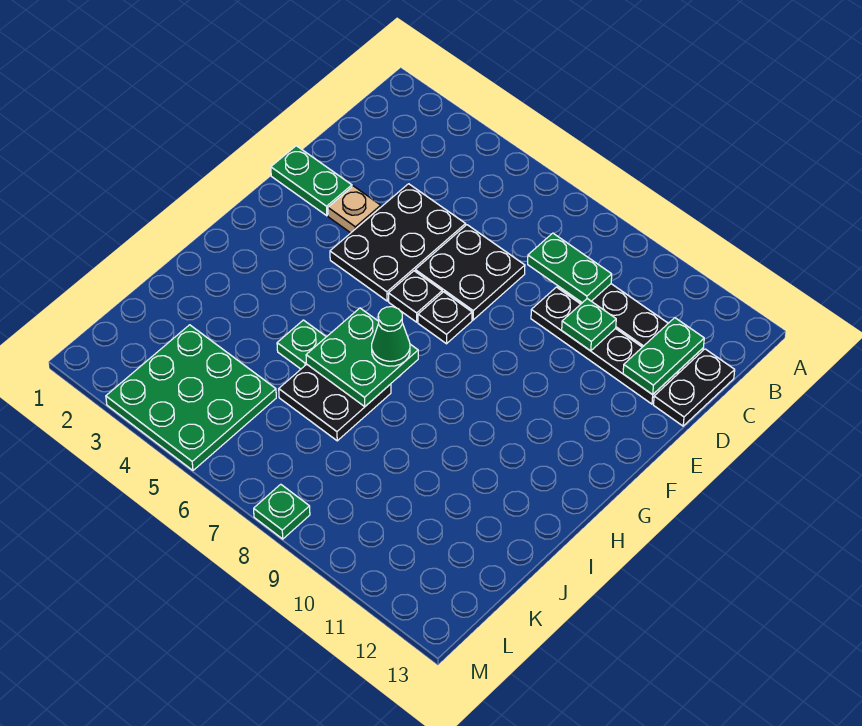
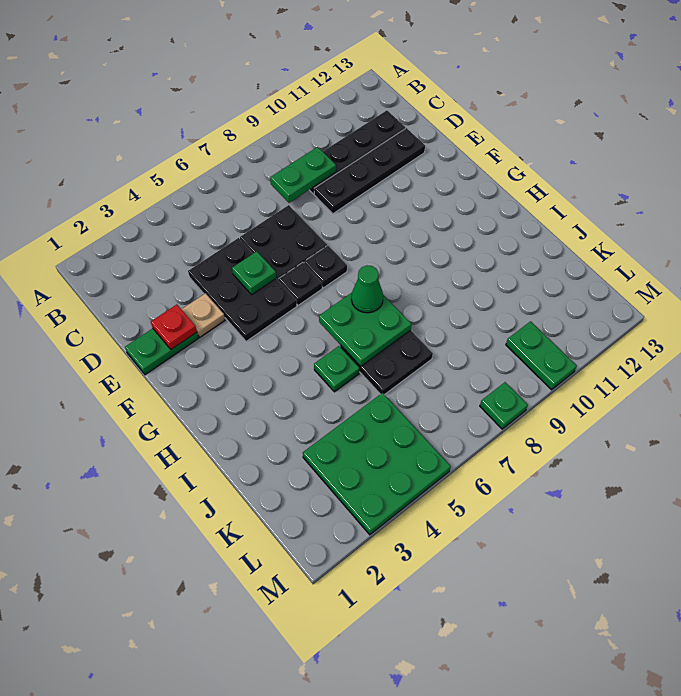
green plate C12:D12 level 2 -> green plate L10:M10 level 1
black plate C13:D13 level 1 -> none
green plate D10 level 2 -> green plate E5 level 2
none -> red plate E2 level 2

